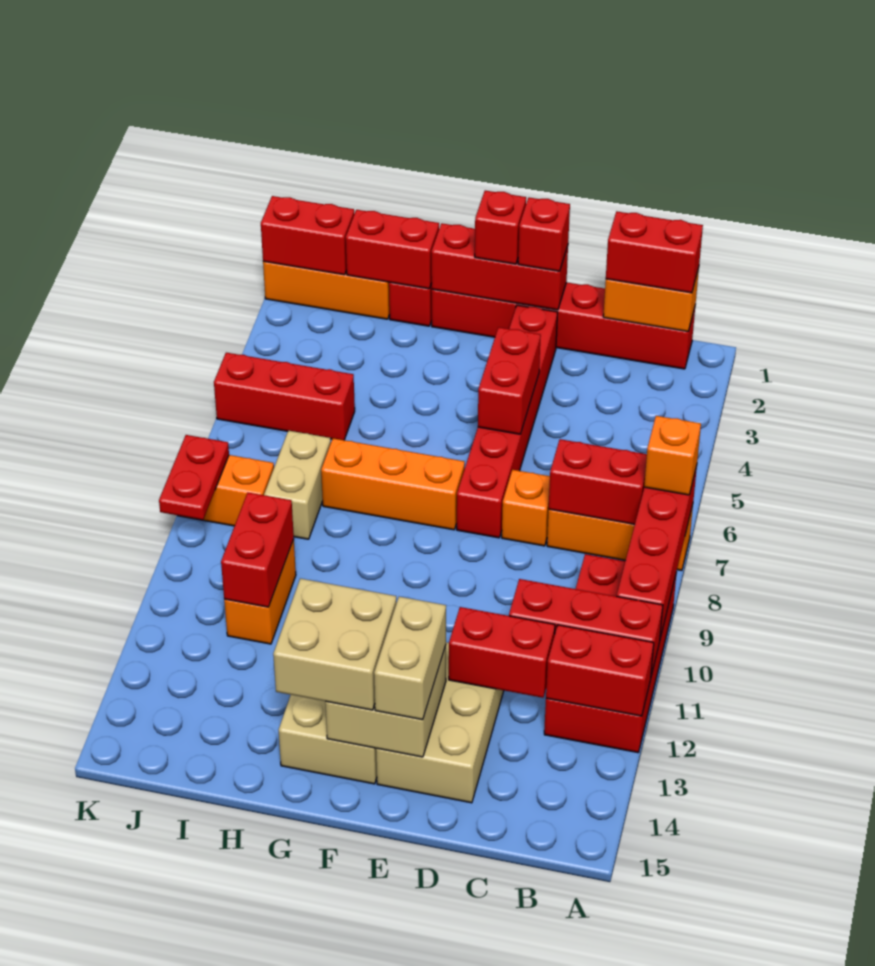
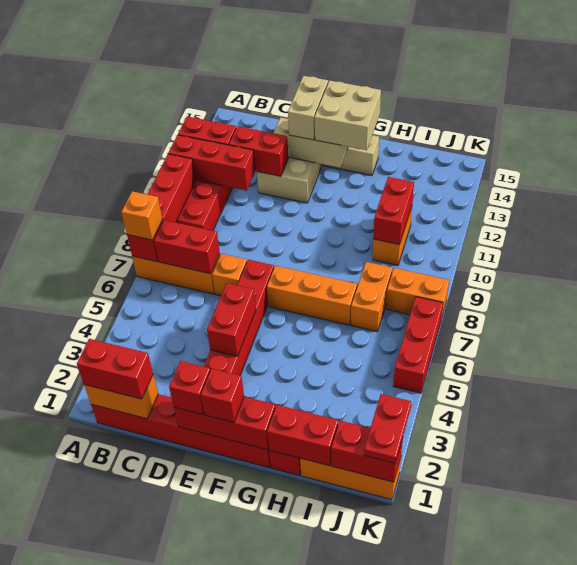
red brick I5:K5 level 1 -> red brick K5:K7 level 1
tan brick I7:I8 level 1 -> orange brick I7:I8 level 1
red plate K8:K9 level 2 -> red plate K1:K2 level 3

